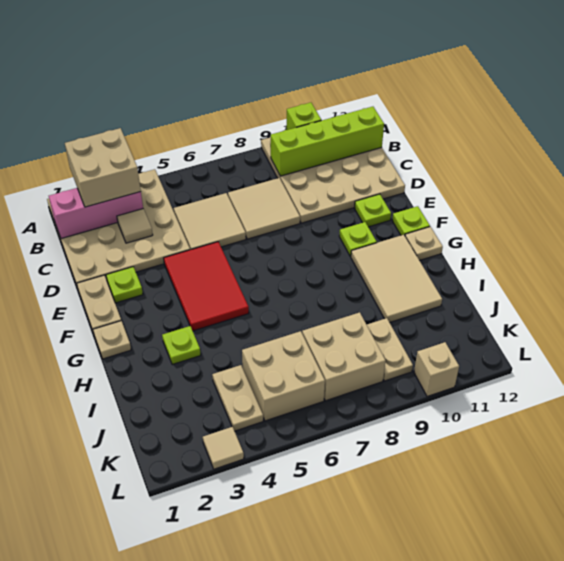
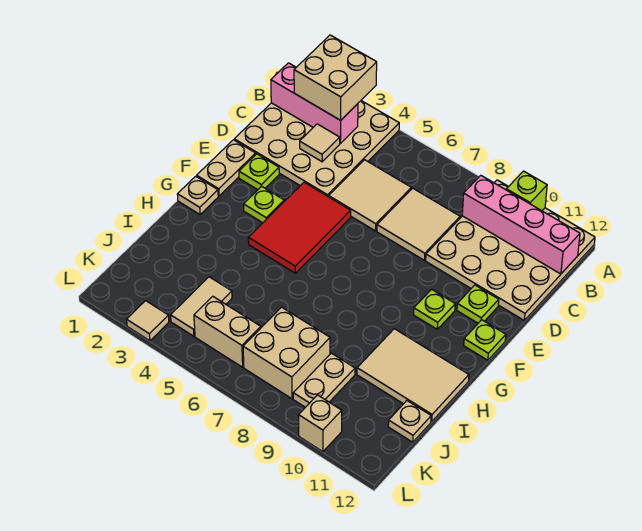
lime brick B9:B12 level 2 -> pink brick B9:B12 level 2
tan tile G10:I11 level 1 -> tan tile H10:I12 level 1
tan plate G12 level 1 -> tan plate J12 level 1
lime plate H3 level 1 -> lime plate F3 level 1
tan plate J4:K4 level 1 -> tan tile J4:K4 level 1
tan brick J5:K6 level 1 -> tan brick K5:K6 level 1

